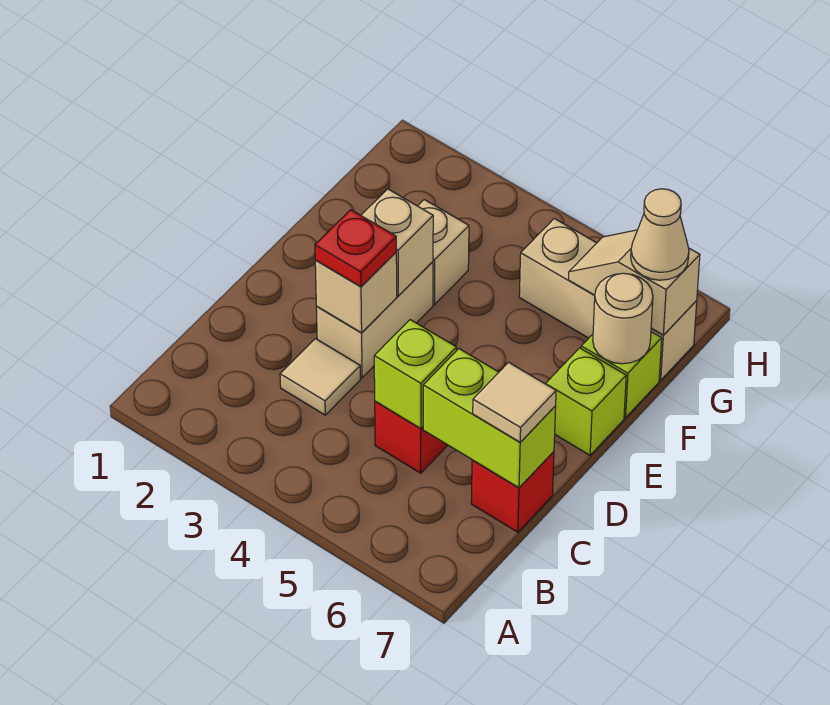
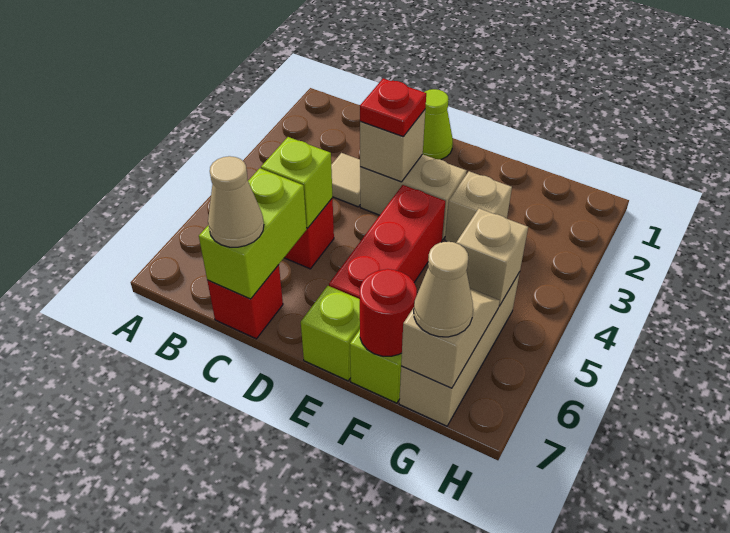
tan tile C7 level 3 -> tan cone C7 level 3
none -> lime cone D1 level 1
tan brick E3 level 2 -> tan brick G5 level 2
none -> red brick E4:E6 level 1
tan round brick F7 level 2 -> red round brick F7 level 2

